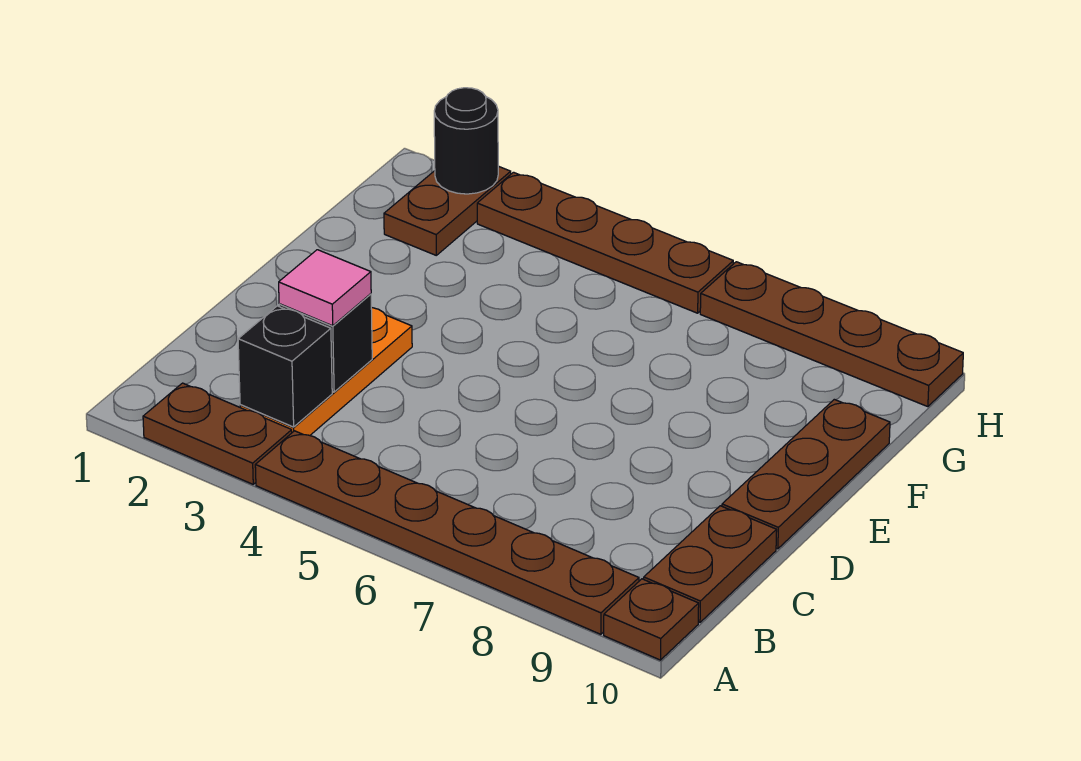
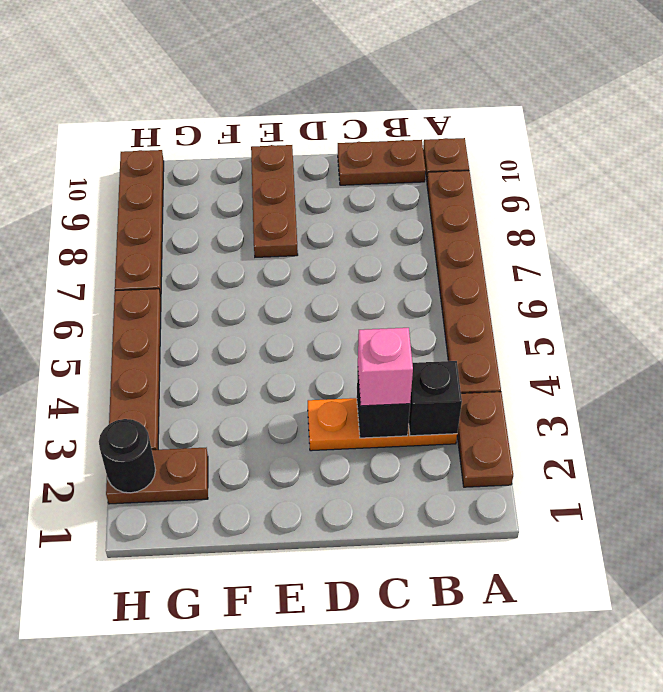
pink tile C3 level 3 -> pink brick C3 level 3
brown plate D10:F10 level 1 -> brown plate E8:E10 level 1

